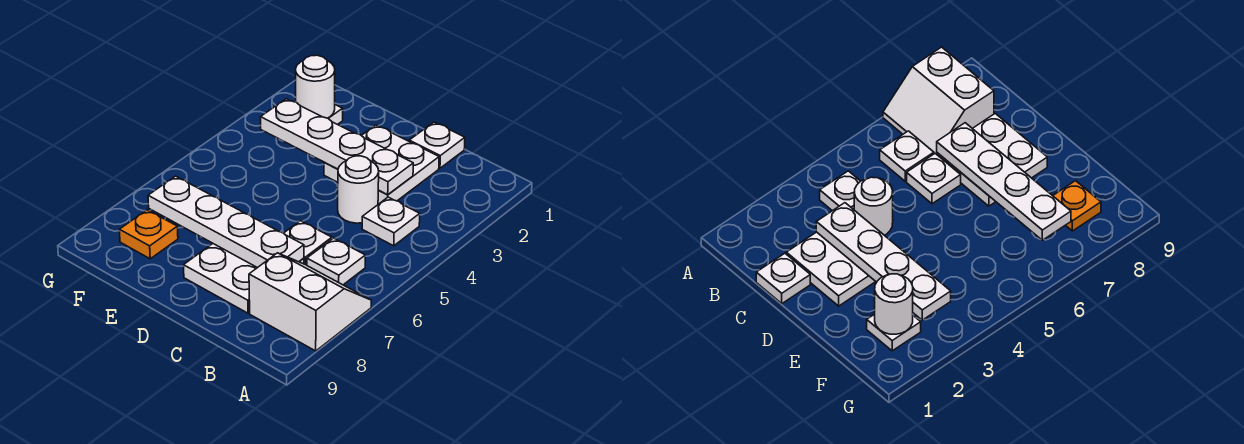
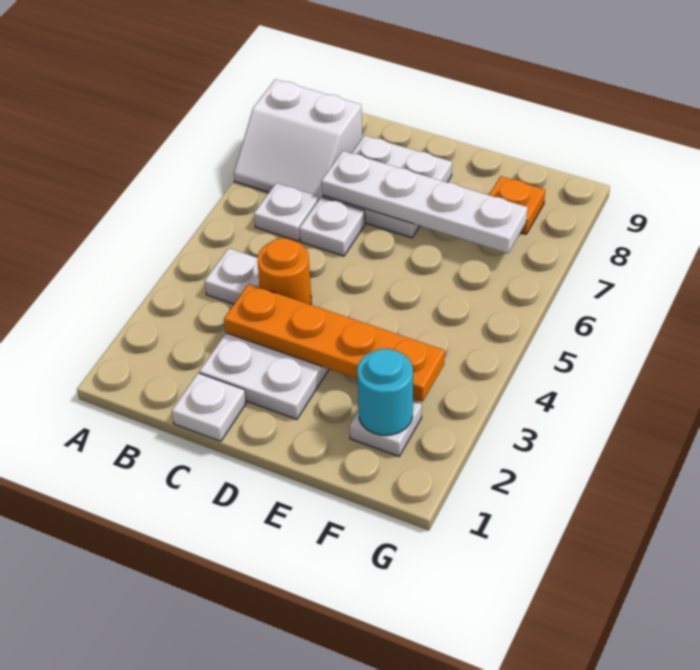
white plate C3:F3 level 2 -> orange plate C3:F3 level 2
white round brick C4 level 1 -> orange round brick C4 level 1
white round brick F2 level 2 -> cyan round brick F2 level 2

